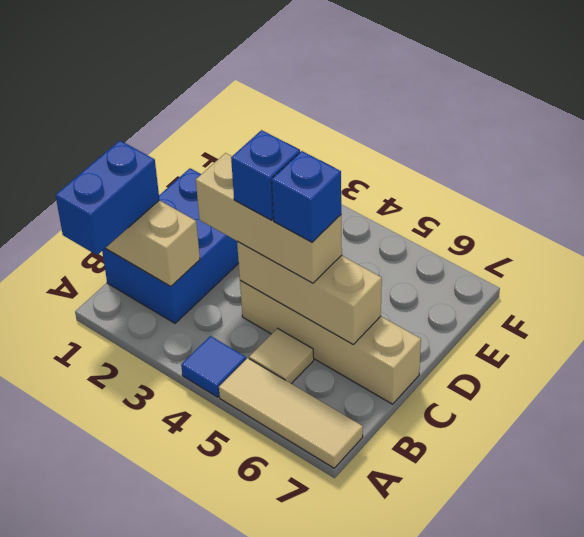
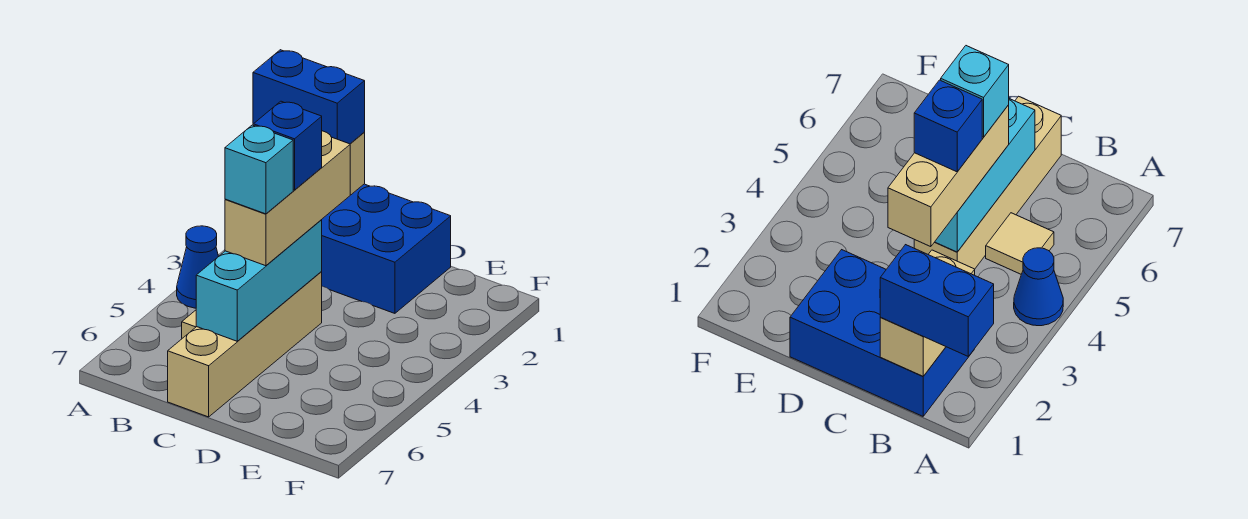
blue tile A4 level 1 -> blue cone A4 level 1
tan tile A5:A7 level 1 -> none
tan brick C4:C6 level 2 -> cyan brick C4:C6 level 2
blue brick C5 level 4 -> cyan brick C5 level 4

